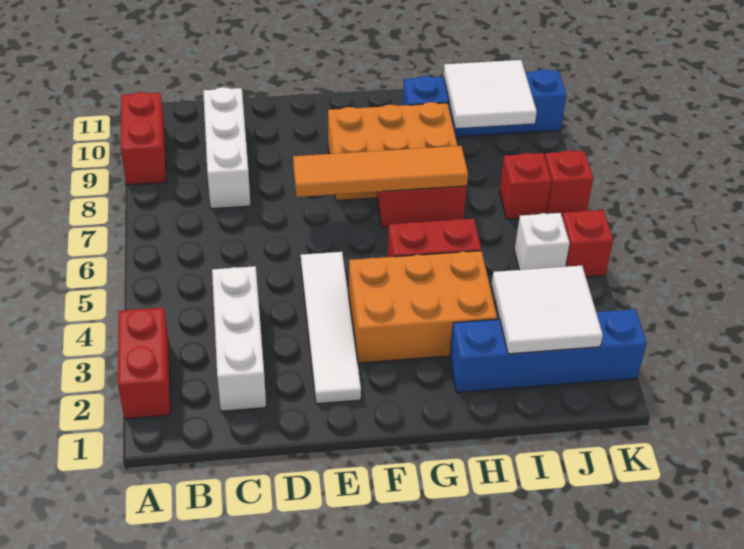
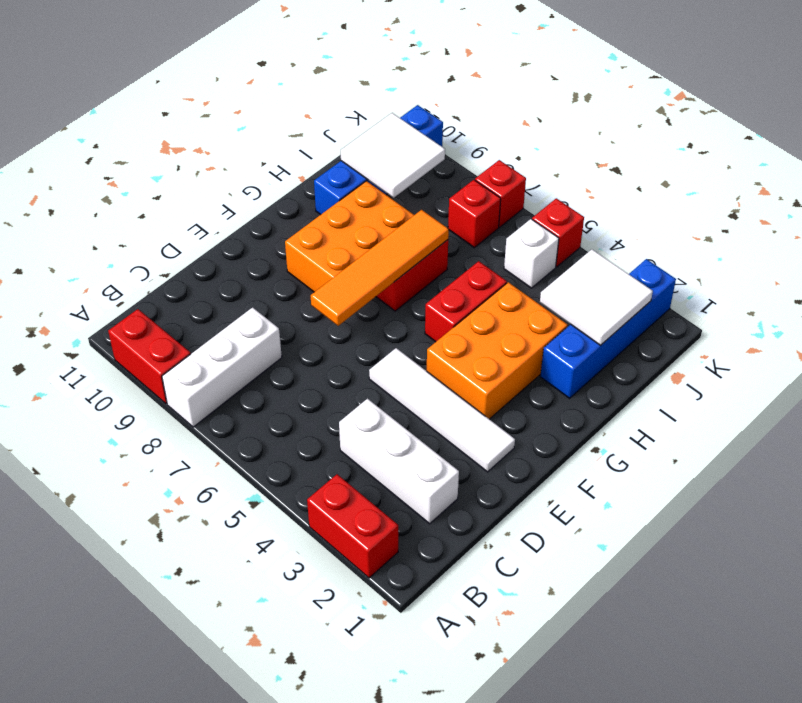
white brick C8:C10 level 1 -> white brick A8:C8 level 1

